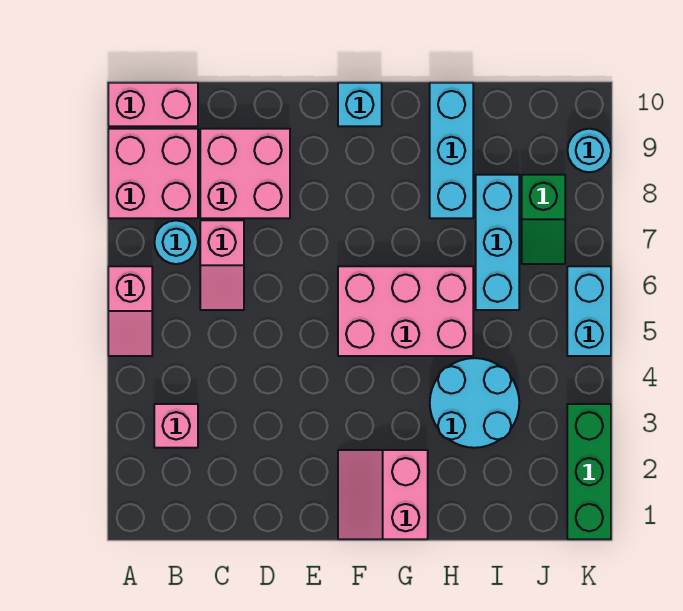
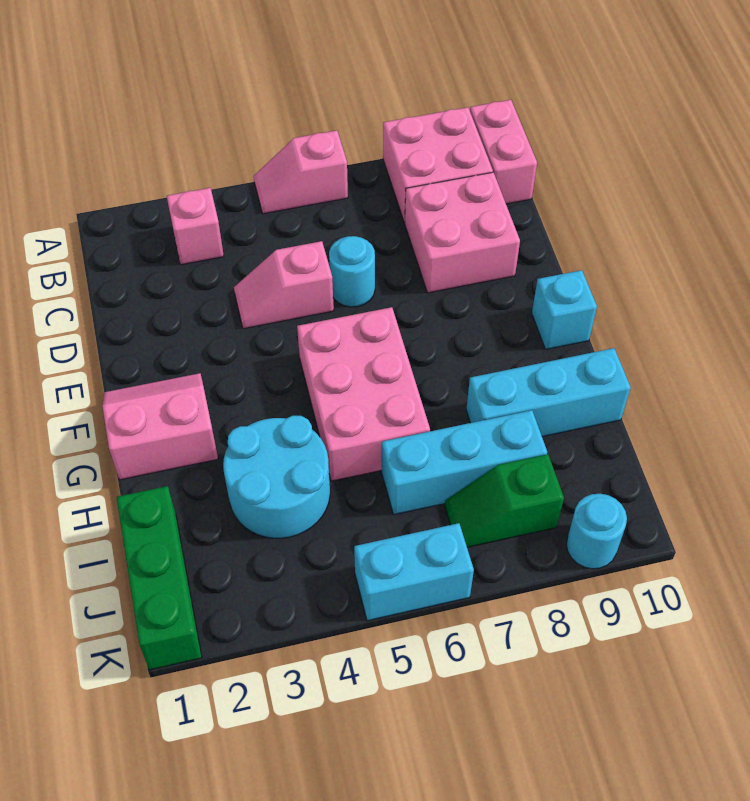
cyan round brick B7 level 1 -> cyan round brick D6 level 1
pink slope C6:C7 level 1 top 7 -> pink slope D4:D5 level 1 top 5
green brick K1:K3 level 1 -> green brick I1:K1 level 1

